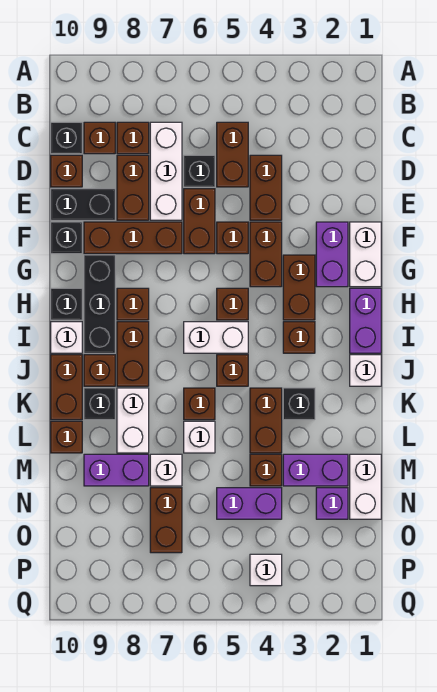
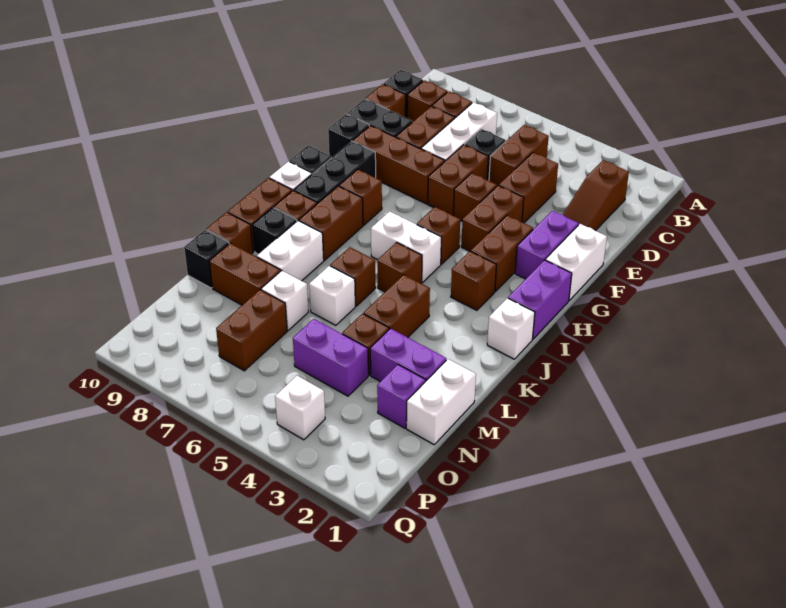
none -> brown slope C2:E2 level 1 top C
black brick K3 level 1 -> black brick M10 level 1
purple brick M8:M9 level 1 -> brown brick M8:M9 level 1

